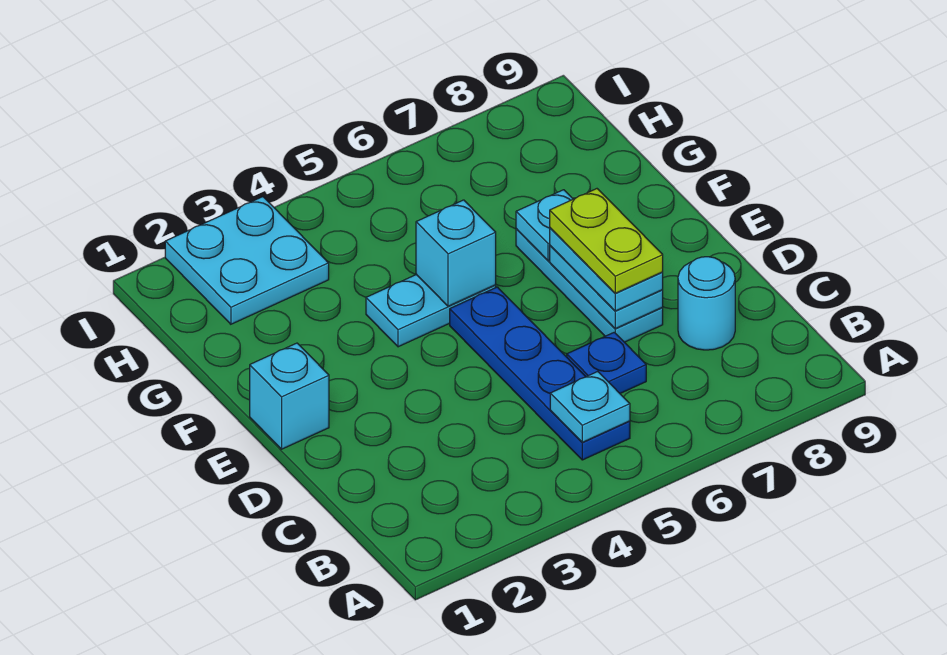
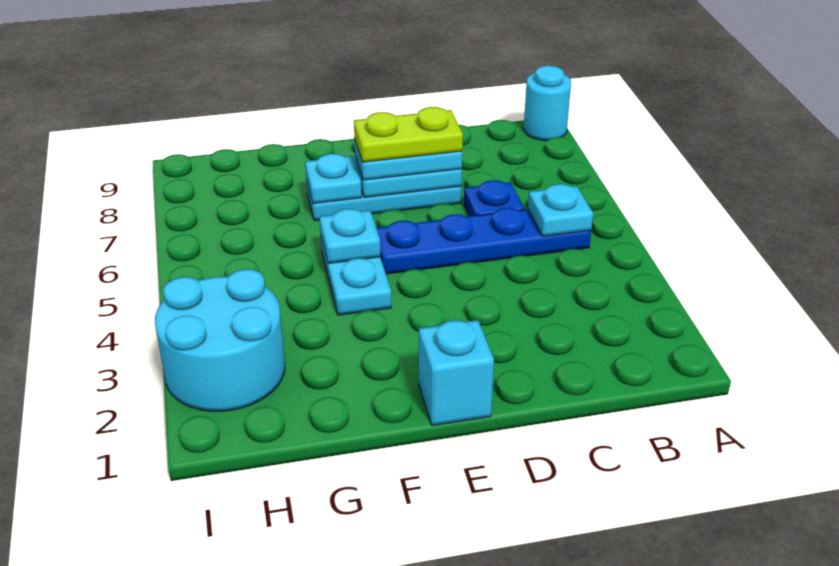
cyan round brick C8 level 1 -> cyan round brick A9 level 1
cyan brick F5 level 2 -> cyan plate F5 level 2
cyan plate H2:I3 level 1 -> cyan round brick H2:I3 level 1

